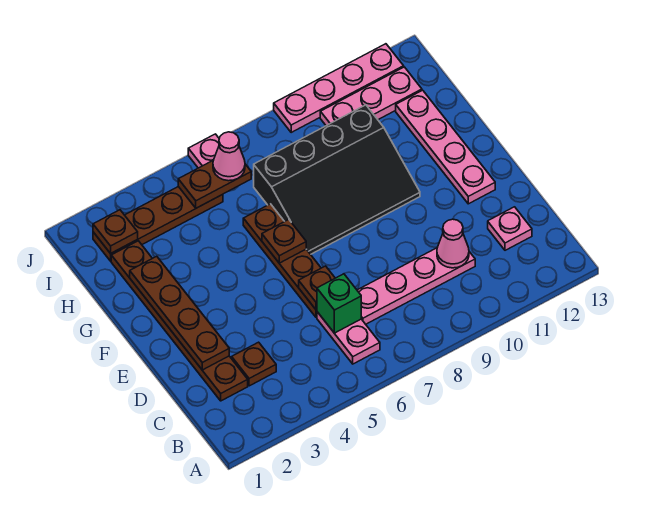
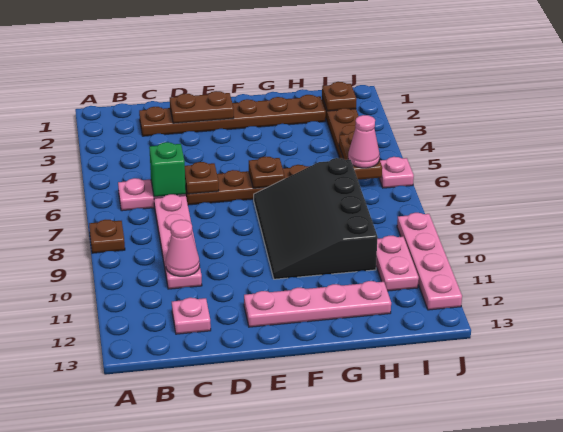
brown plate C3 level 1 -> brown plate A8 level 1
brown plate D2:G2 level 2 -> brown plate D2:E2 level 2
pink plate I10:I12 level 1 -> pink plate I10:I11 level 1

